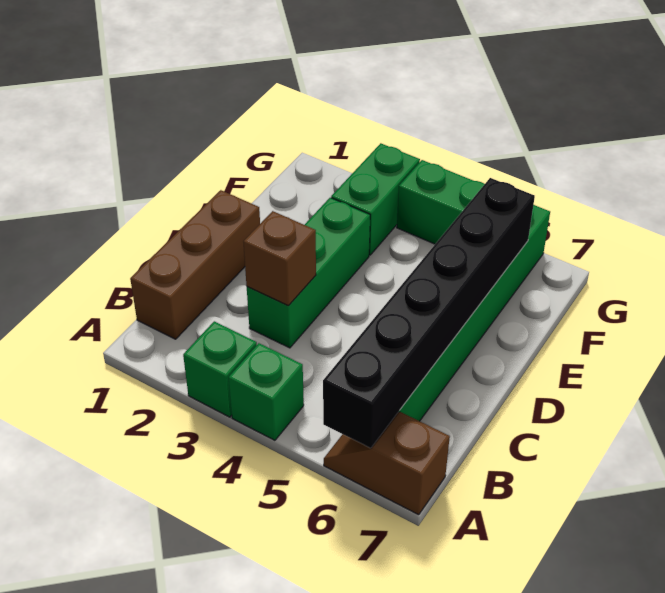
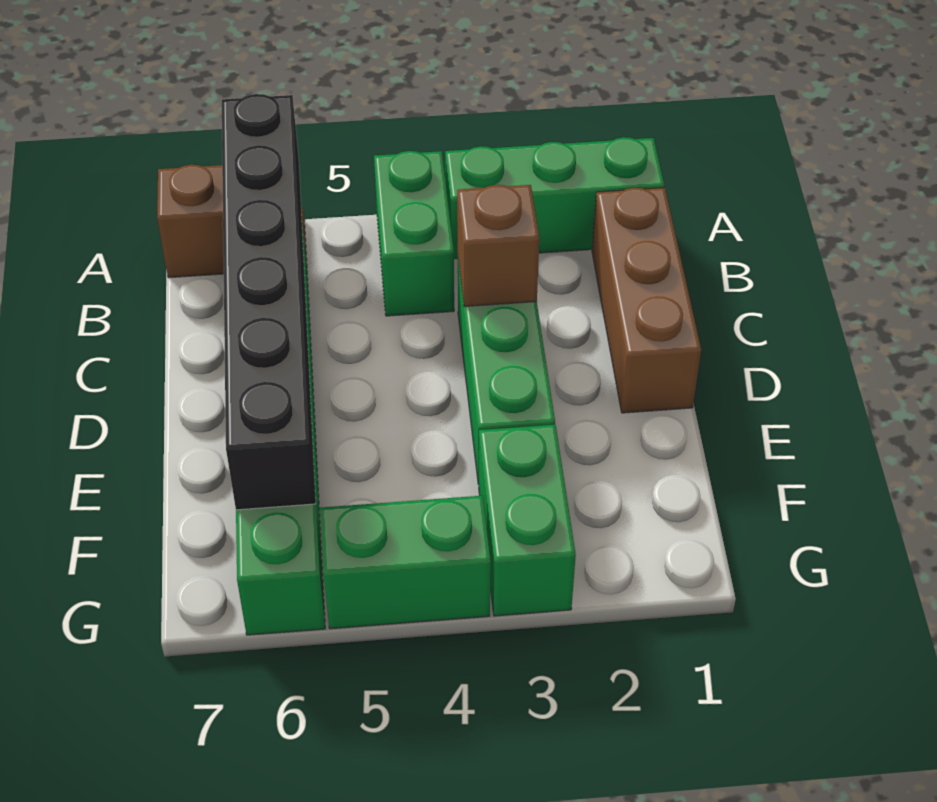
green brick A3 level 1 -> green brick A1:A3 level 1
green brick A4 level 1 -> green brick A4:B4 level 1

